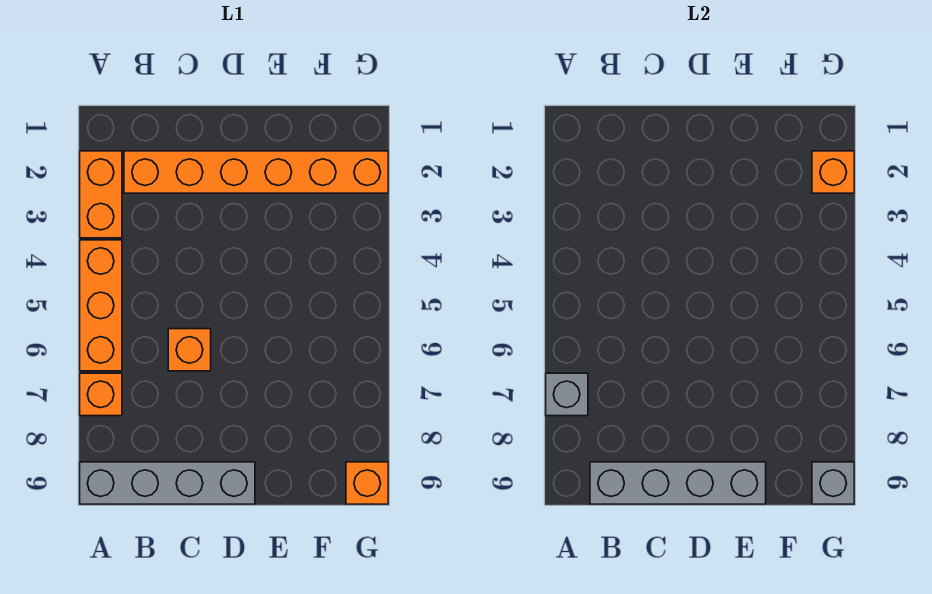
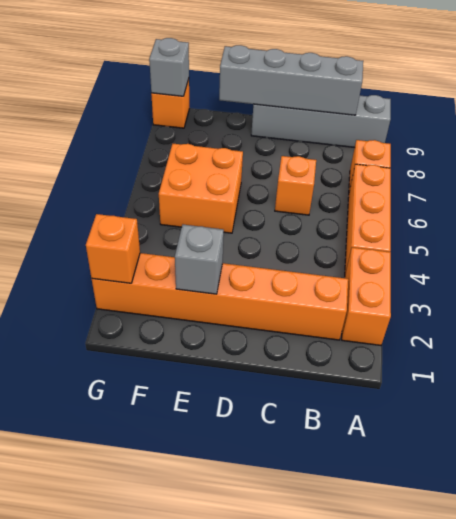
grey brick A7 level 2 -> grey brick E2 level 2
none -> orange brick E5:F6 level 1

